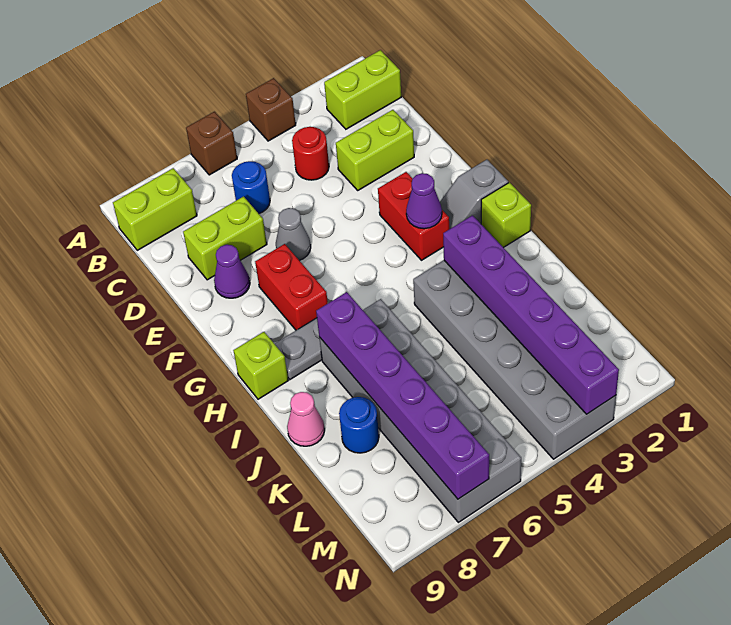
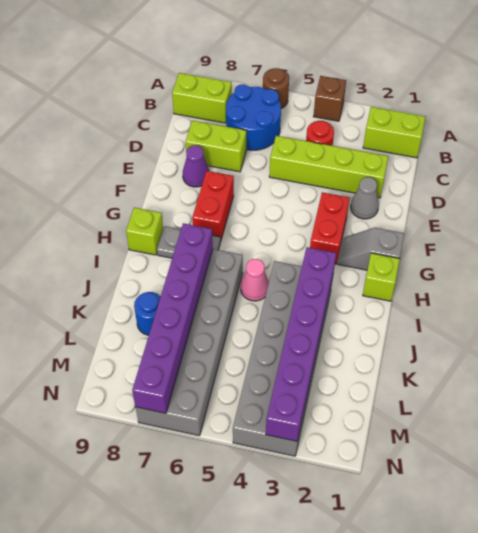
brown brick A6 level 1 -> brown round brick A6 level 1
blue round brick C6 level 1 -> blue round brick B6:C7 level 1
lime brick D2:D3 level 1 -> lime brick D2:D5 level 1
grey cone E6 level 1 -> grey cone E2 level 1
purple cone G3 level 2 -> none
pink cone J9 level 1 -> pink cone I5 level 1

